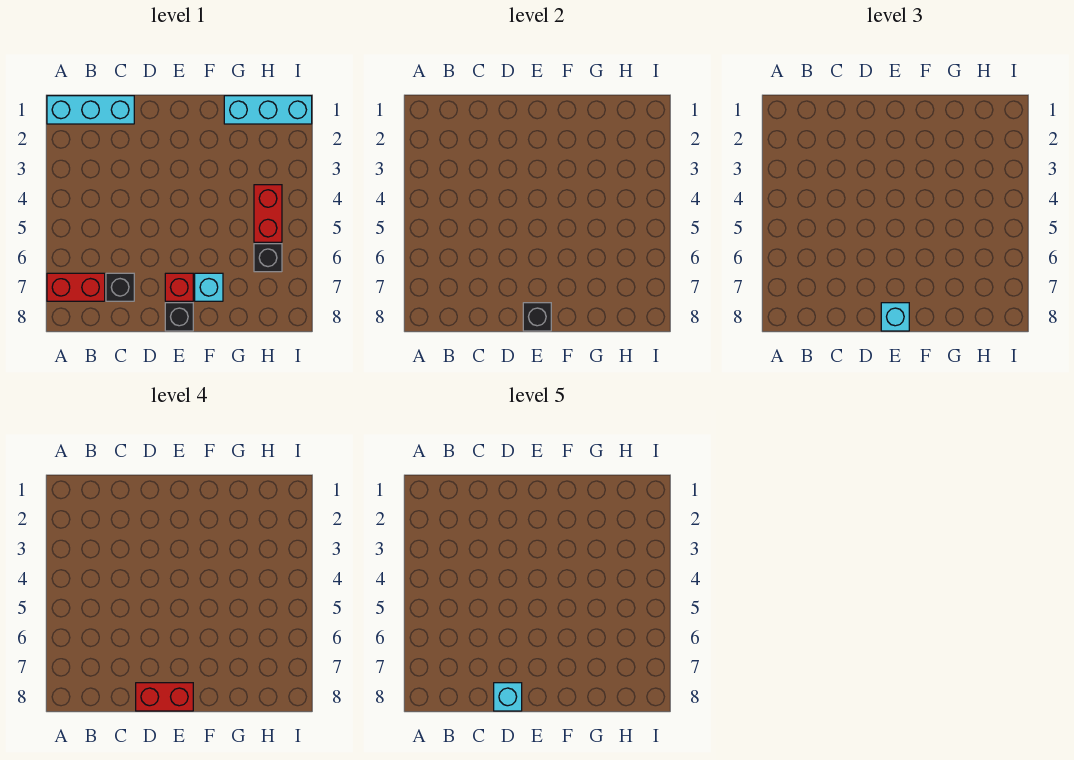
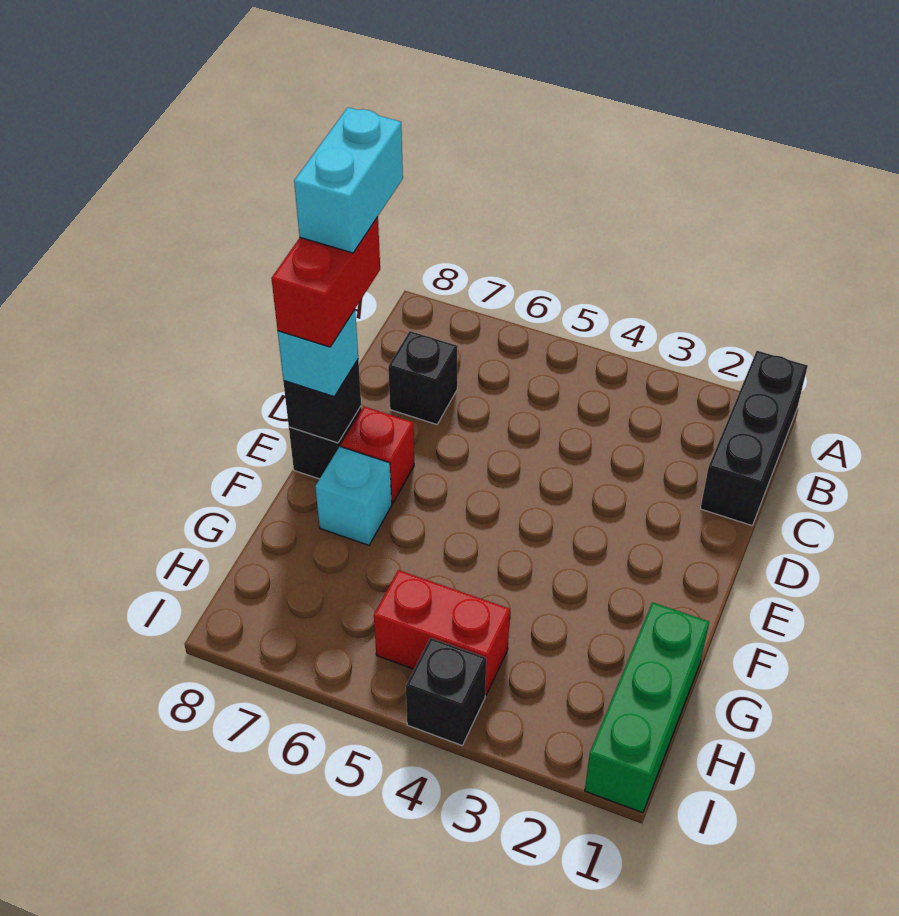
cyan brick A1:C1 level 1 -> black brick A1:C1 level 1
red brick A7:B7 level 1 -> none
cyan brick D8 level 5 -> cyan brick C8:D8 level 5
cyan brick G1:I1 level 1 -> green brick G1:I1 level 1
black brick H6 level 1 -> black brick I4 level 1

